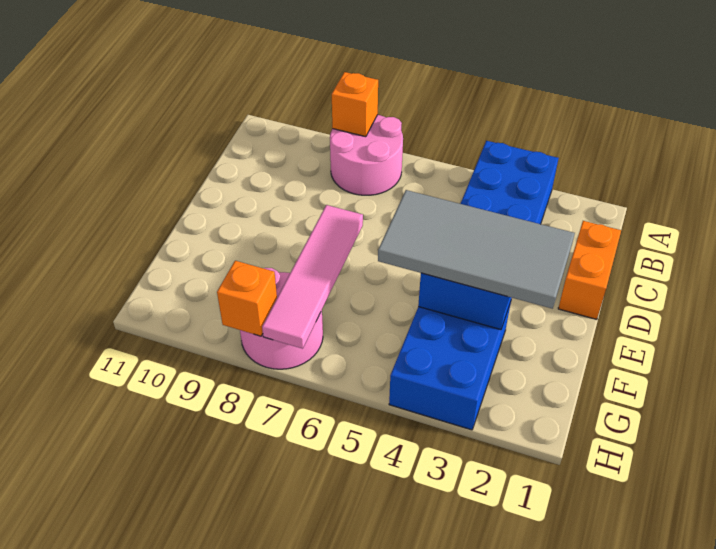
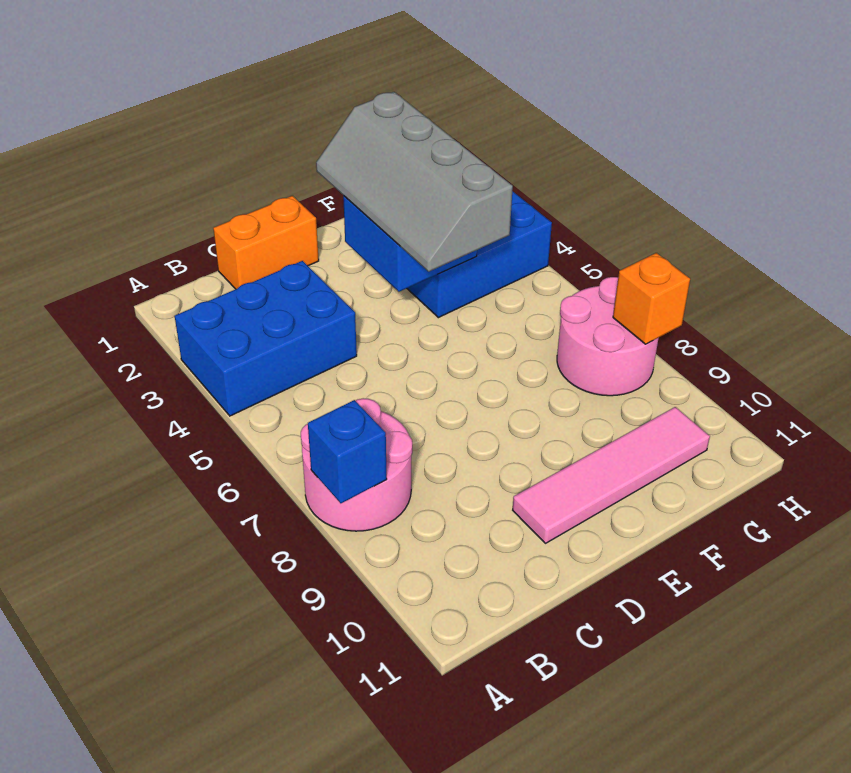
orange brick A8 level 2 -> blue brick A8 level 2
grey tile E2:F5 level 3 -> grey slope E2:F5 level 3 top F
pink tile E7:H7 level 2 -> pink tile D10:G10 level 1

